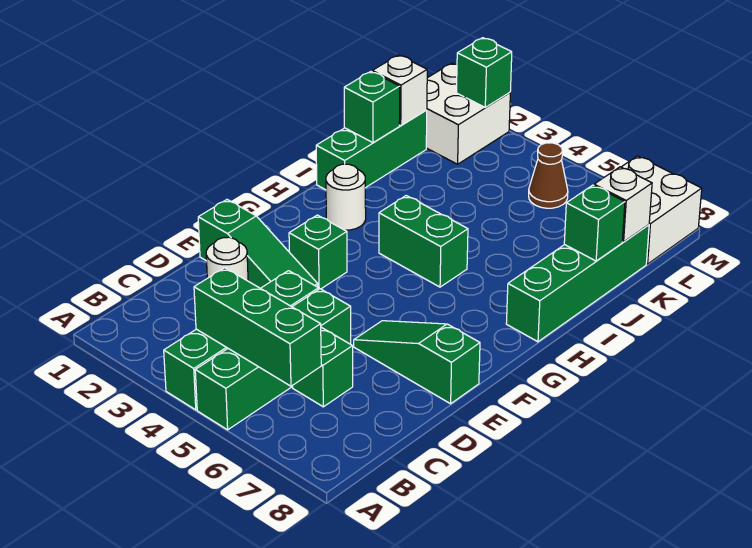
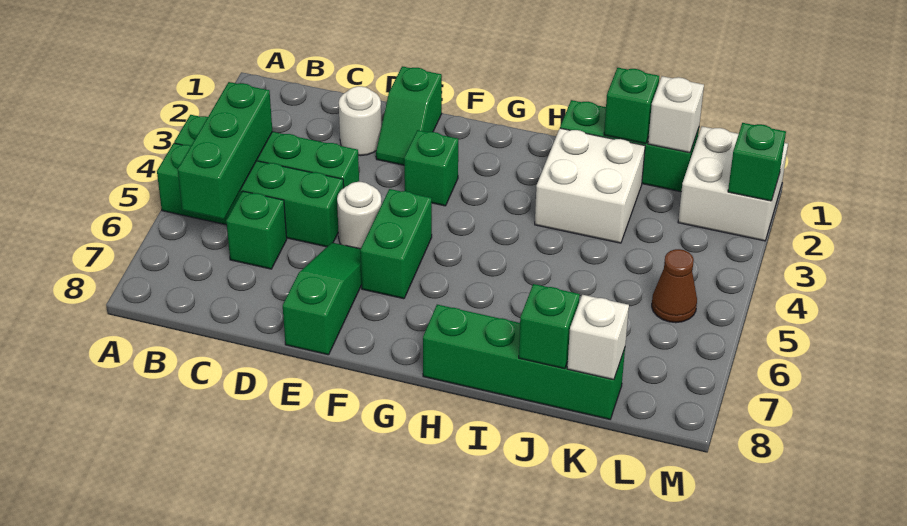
green slope E1:E3 level 1 top 1 -> green slope E1:E2 level 1 top 1
white round brick H2 level 1 -> white round brick E5 level 1
green brick H4:H5 level 1 -> green brick F5:F6 level 1
white brick L7:M8 level 1 -> white brick I2:J3 level 1

